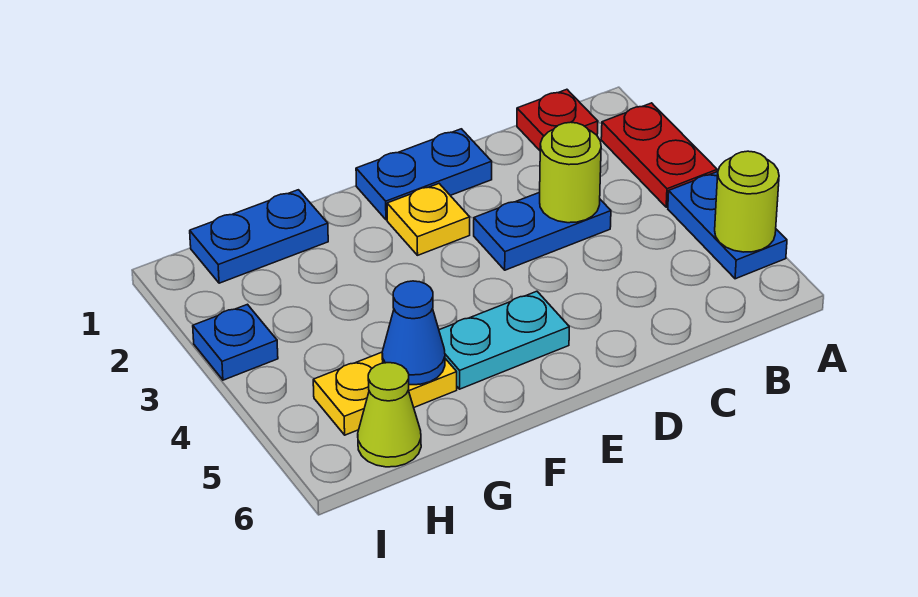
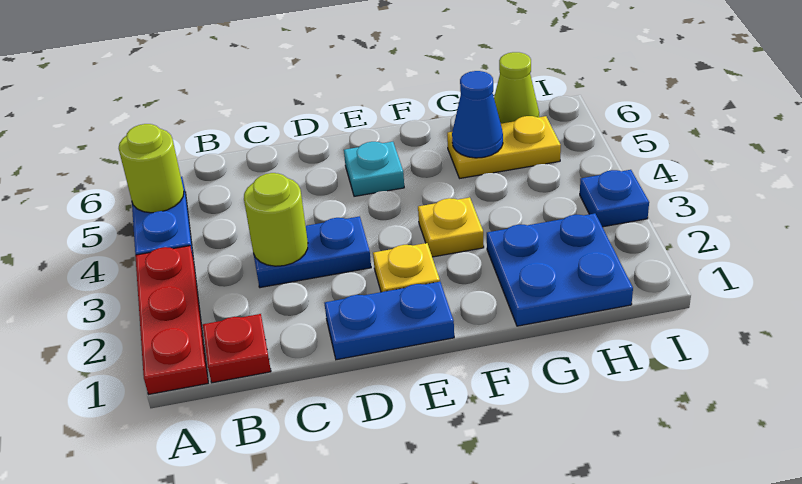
red plate A2:A3 level 1 -> red plate A1:A3 level 1
cyan plate E5:F5 level 1 -> cyan plate E5 level 1
none -> yellow plate F3 level 1
blue plate G1:H1 level 1 -> blue plate G1:H2 level 1

